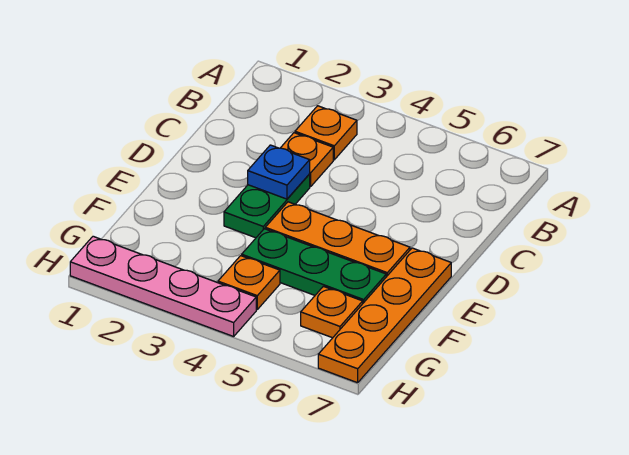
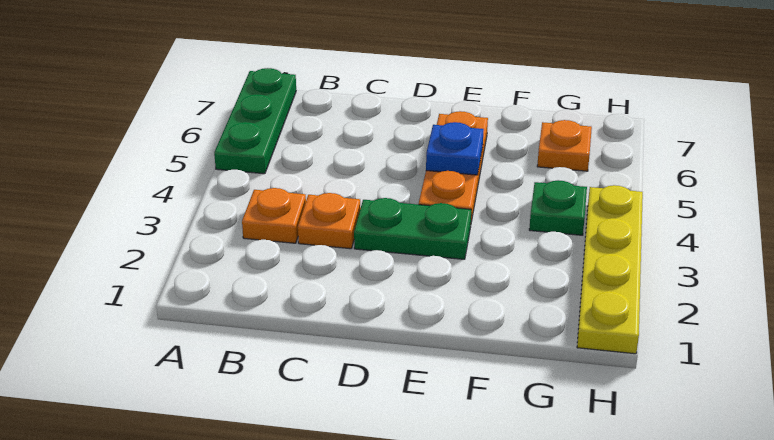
blue plate D3 level 2 -> blue plate E5 level 2
orange plate E7:H7 level 1 -> none
green plate F4:F6 level 1 -> green plate A5:A7 level 1
orange plate G4 level 1 -> green plate G4 level 1
pink plate H1:H4 level 1 -> yellow plate H1:H4 level 1

